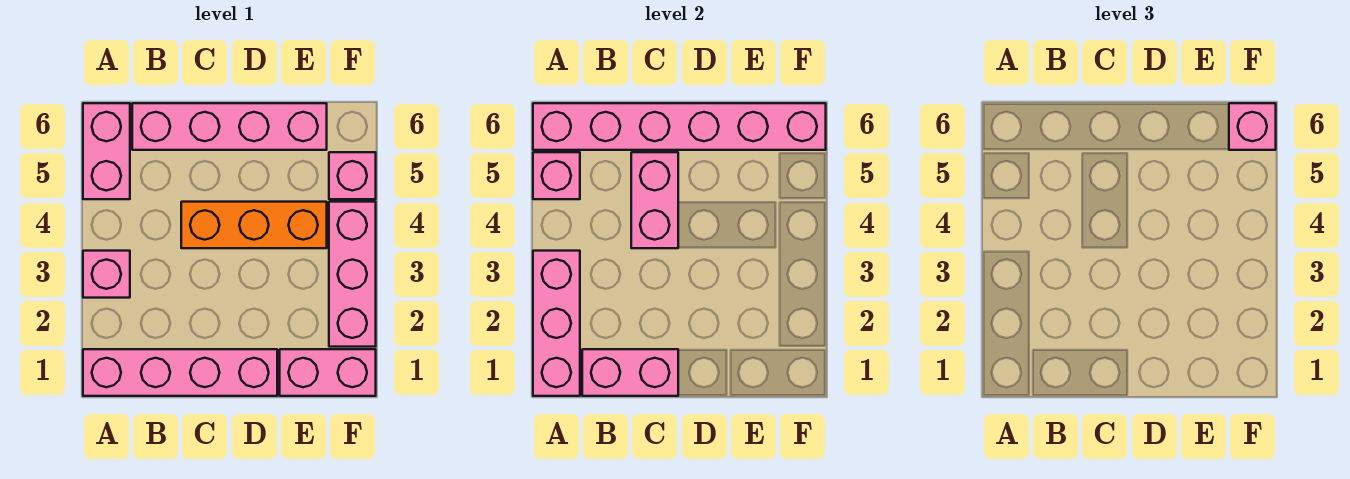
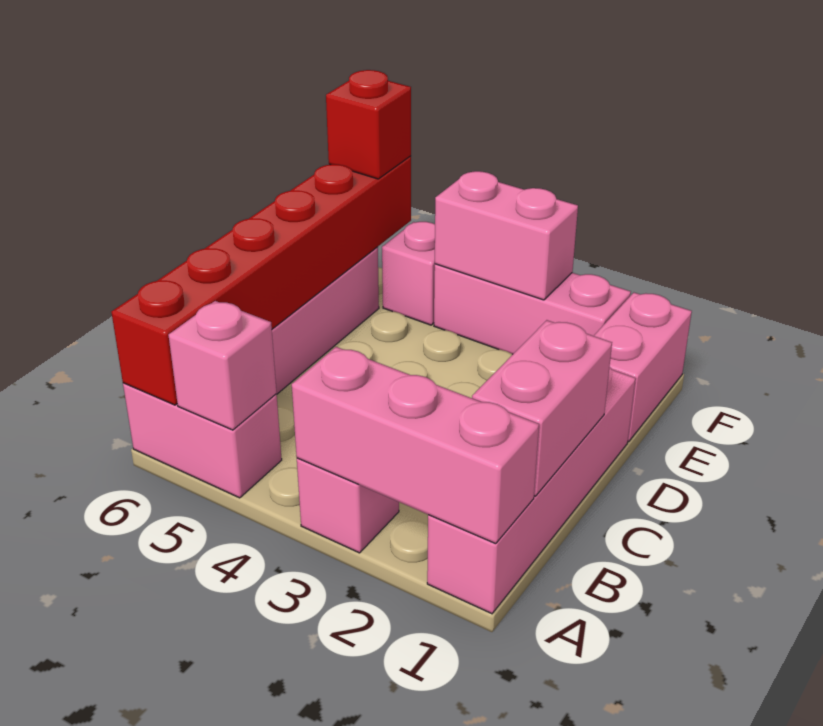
pink brick A6:F6 level 2 -> red brick A6:F6 level 2
orange brick C4:E4 level 1 -> none
pink brick C4:C5 level 2 -> pink brick F3:F4 level 2
pink brick F6 level 3 -> red brick F6 level 3

